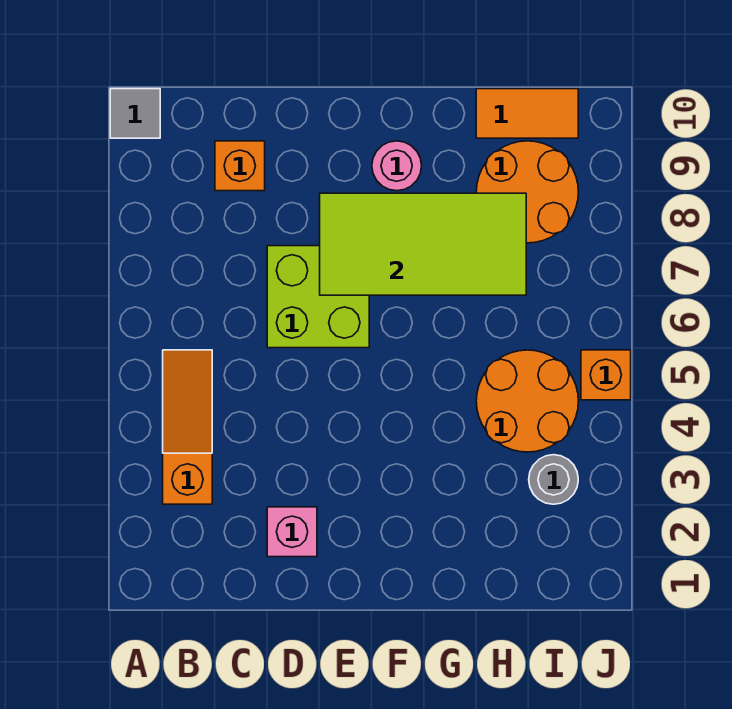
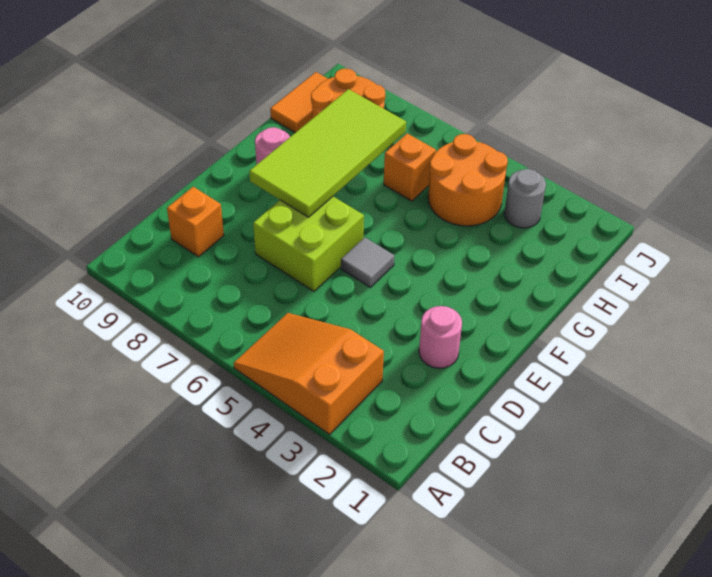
grey tile A10 level 1 -> grey tile E5 level 1
orange slope B3:B5 level 1 top 3 -> orange slope A3:B5 level 1 top 3
pink brick D2 level 1 -> pink round brick D2 level 1
orange brick J5 level 1 -> orange brick H6 level 1

